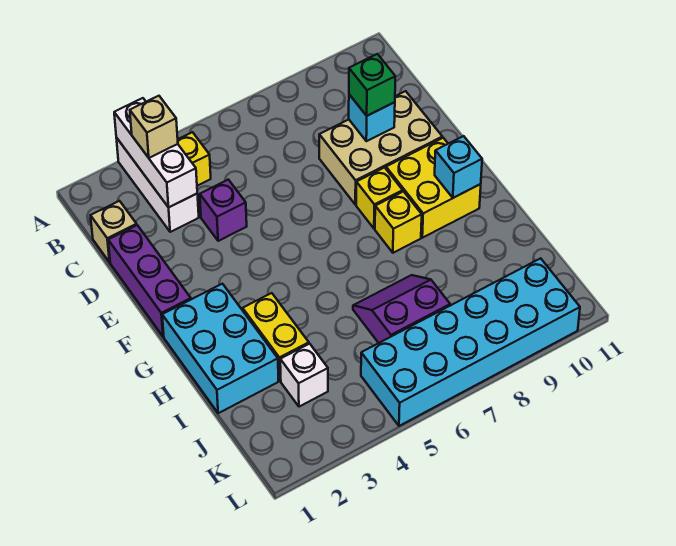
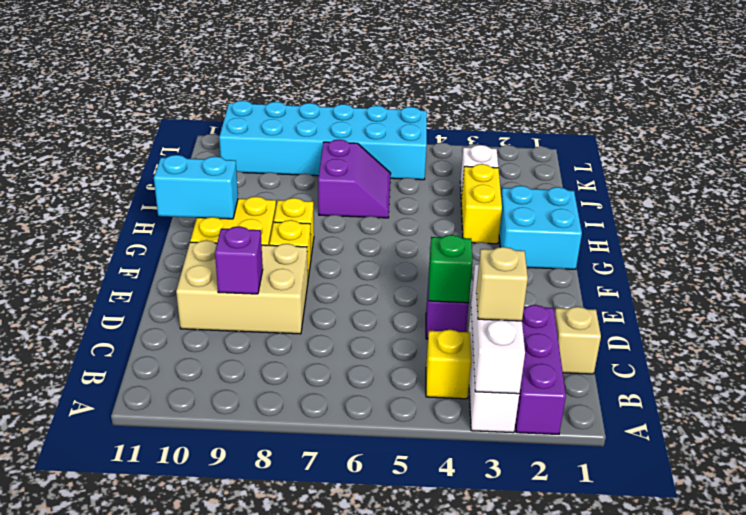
purple brick D1:F1 level 1 -> purple brick A2:C2 level 1
cyan brick D9 level 2 -> purple brick D9 level 2
green brick D9 level 3 -> green brick D4 level 2
cyan brick G1:I2 level 1 -> cyan brick G1:H2 level 1
cyan brick G10 level 2 -> cyan brick G10:G11 level 2
purple slope I6:J7 level 1 top J -> purple slope I6:J7 level 1 top 7

